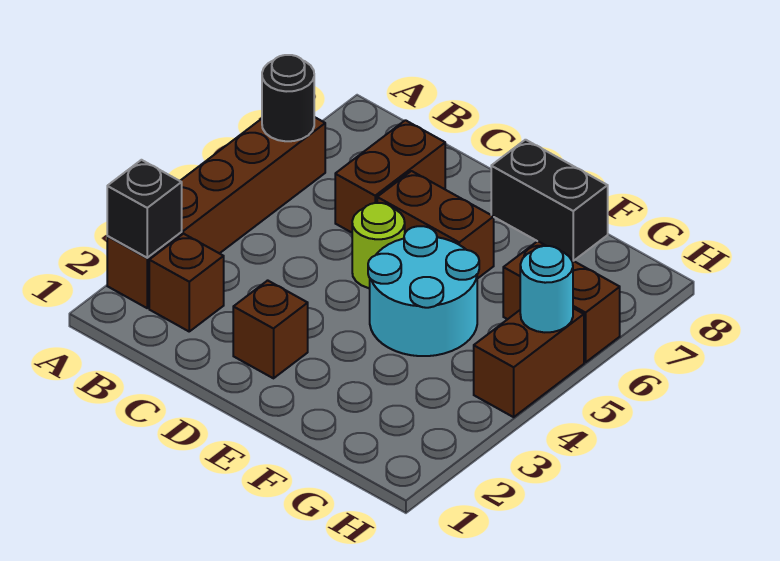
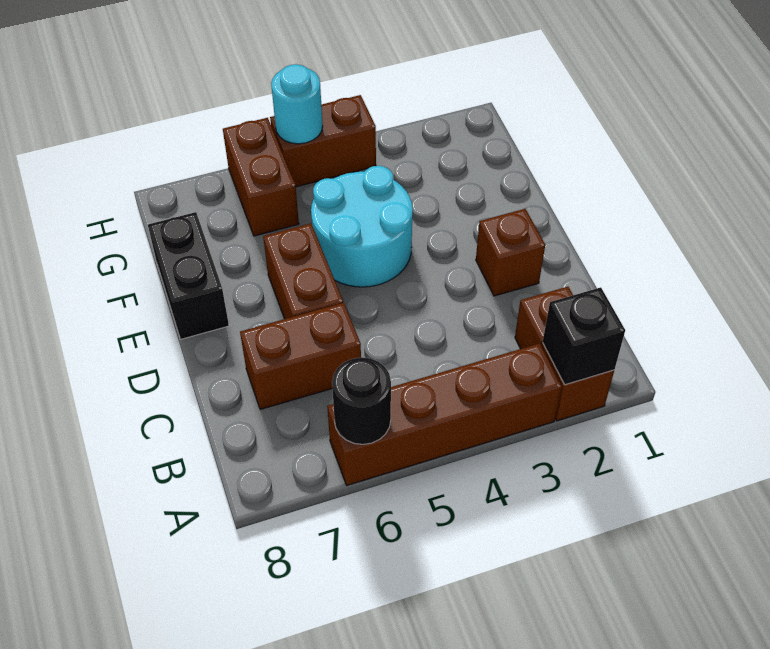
lime round brick D5 level 1 -> none

